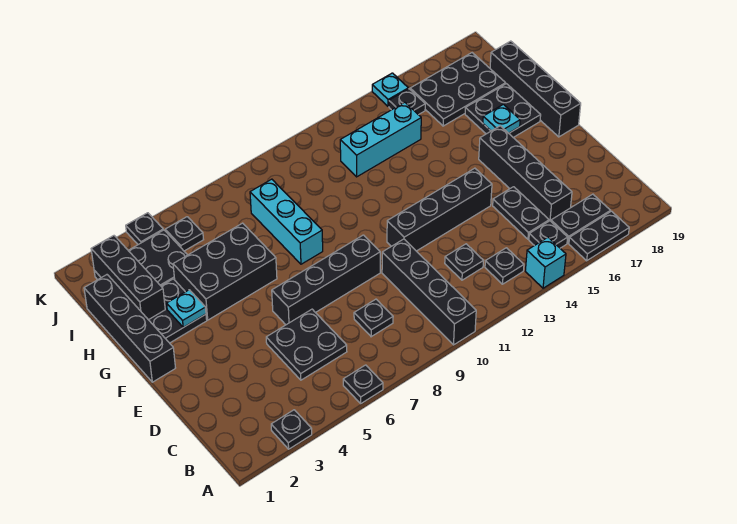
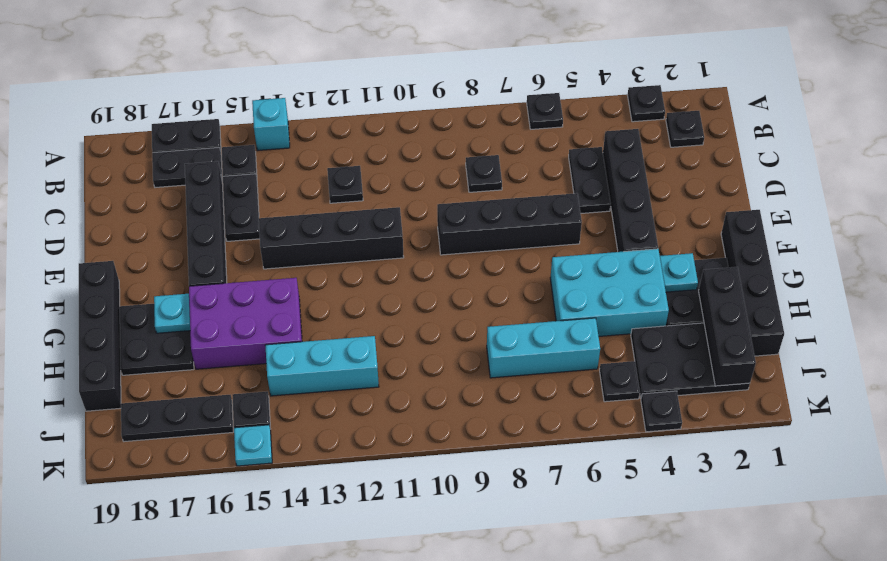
black brick A10:D10 level 1 -> black brick C4:F4 level 1
black plate B13 level 1 -> black plate B2 level 1
black plate C5:D6 level 1 -> black plate C5:D5 level 1
black brick G4:H6 level 1 -> cyan brick G4:H6 level 1
cyan brick G8:I8 level 1 -> cyan brick I6:I8 level 1
none -> purple brick G14:H16 level 1
black plate I16:J18 level 1 -> black plate J16:J18 level 1

